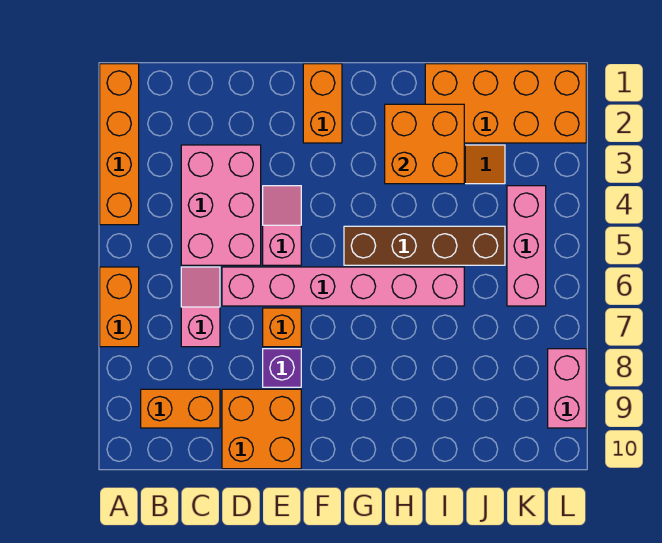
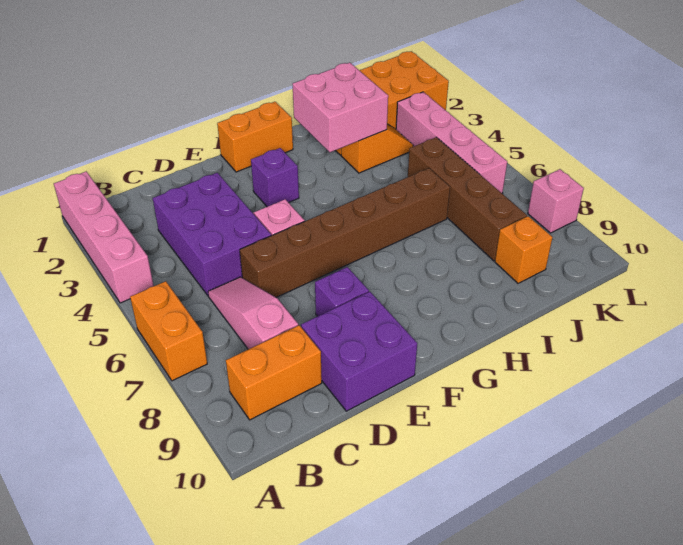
orange brick A1:A4 level 1 -> pink brick A1:A4 level 1
pink brick C3:D5 level 1 -> purple brick C3:D5 level 1
pink slope C6:C7 level 1 top 7 -> pink slope C6:C8 level 1 top 8
pink brick D6:I6 level 1 -> brown brick D6:I6 level 1
orange brick D9:E10 level 1 -> purple brick D9:E10 level 1
orange brick E7 level 1 -> orange brick J9 level 1
orange brick F1:F2 level 1 -> orange brick F1:G1 level 1
none -> purple brick F3 level 1
brown brick G5:J5 level 1 -> brown brick J5:J8 level 1
orange brick H2:I3 level 2 -> pink brick H2:I3 level 2
pink brick K4:K6 level 1 -> pink brick K3:K6 level 1
pink brick L8:L9 level 1 -> pink brick L8 level 1

